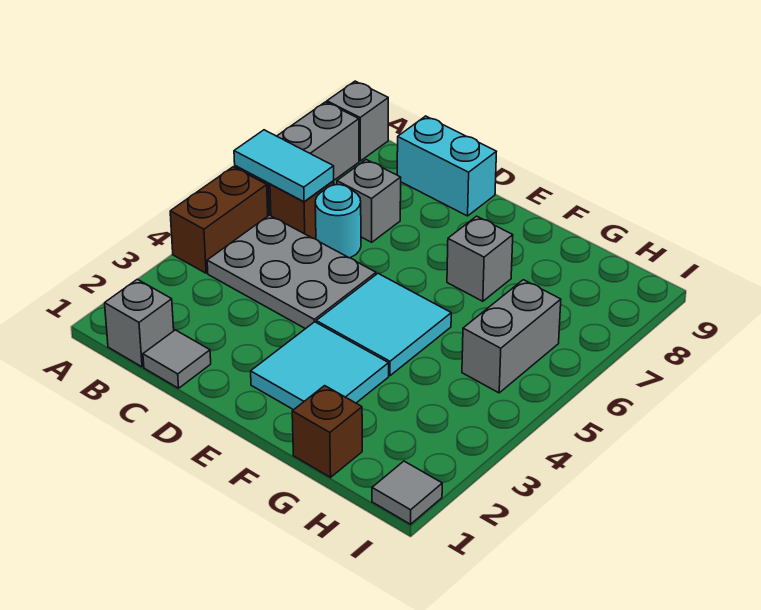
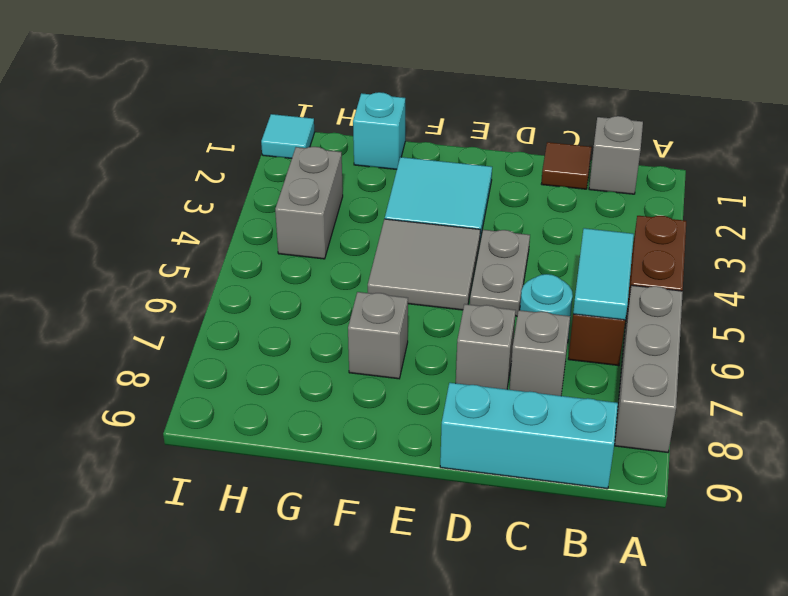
cyan tile A6:B6 level 2 -> cyan tile B5:B6 level 2
grey brick A9 level 1 -> grey brick D7 level 1
grey plate B4:D5 level 1 -> grey plate D4:D5 level 1
grey tile C1 level 1 -> brown tile C1 level 1
cyan brick C9:D9 level 1 -> cyan brick B9:D9 level 1
cyan tile E4:F5 level 1 -> grey tile E4:F5 level 1
brown brick G1 level 1 -> cyan brick G1 level 1
grey brick H5:H6 level 1 -> grey brick H3:H4 level 1
grey tile I1 level 1 -> cyan tile I1 level 1

